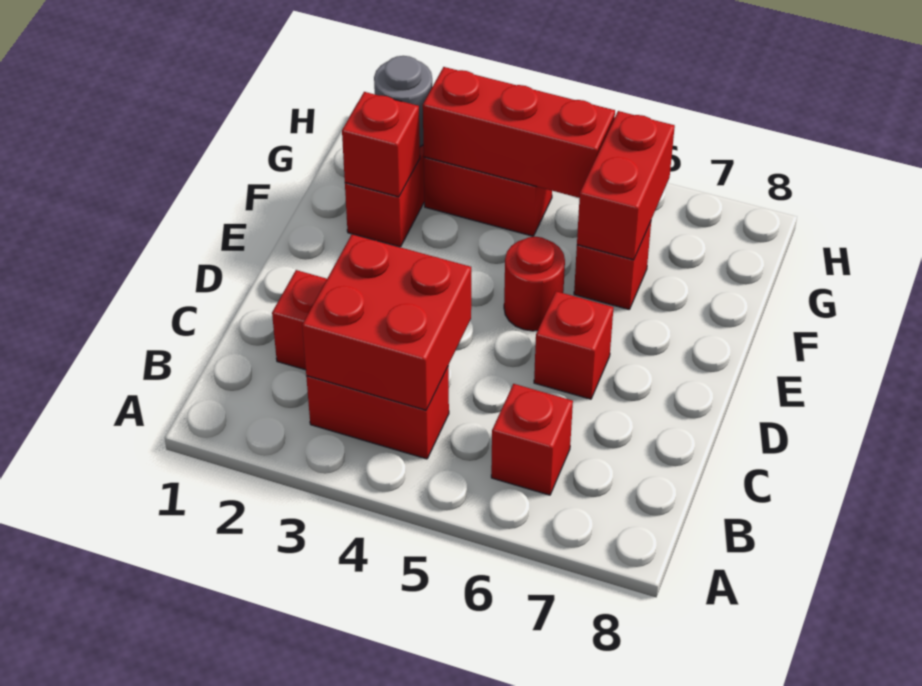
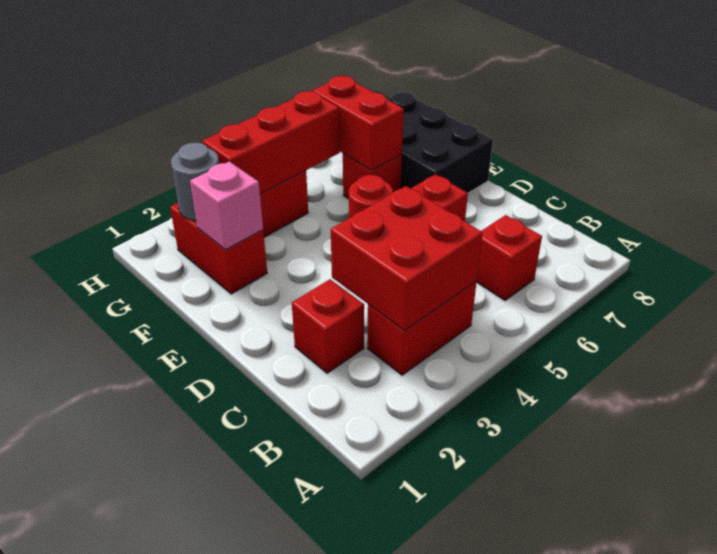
none -> black brick E7:G8 level 1
red brick F2 level 2 -> pink brick F2 level 2

